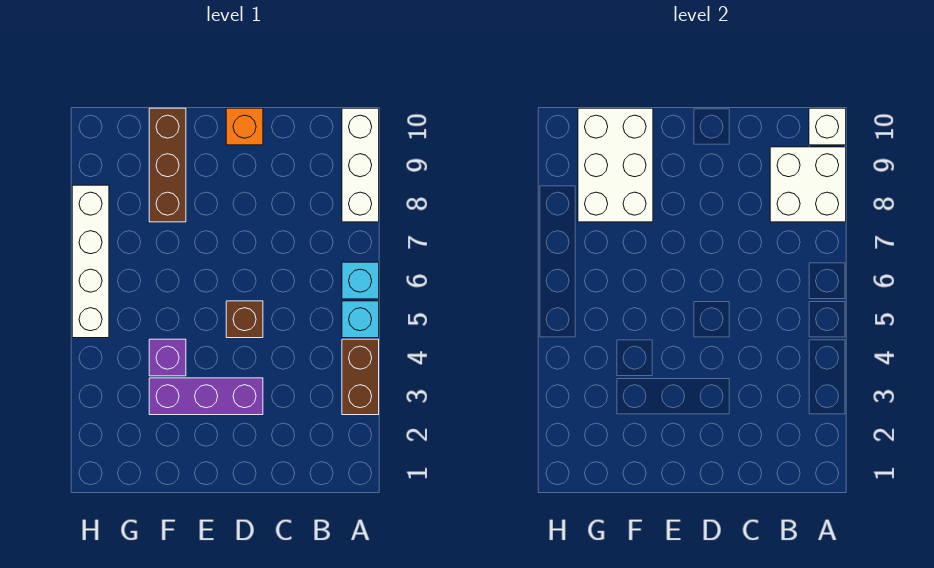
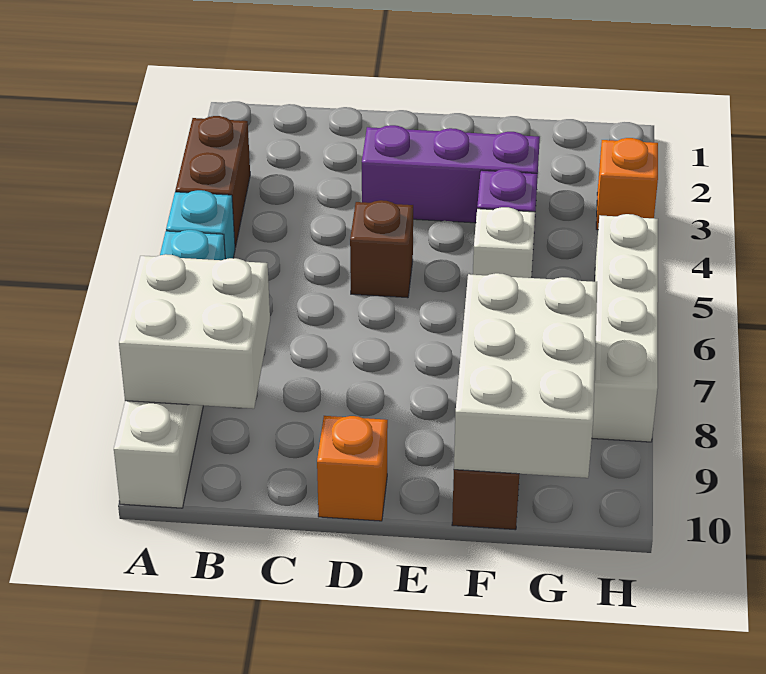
white brick A10 level 2 -> white brick F5 level 1
none -> orange brick H3 level 1

